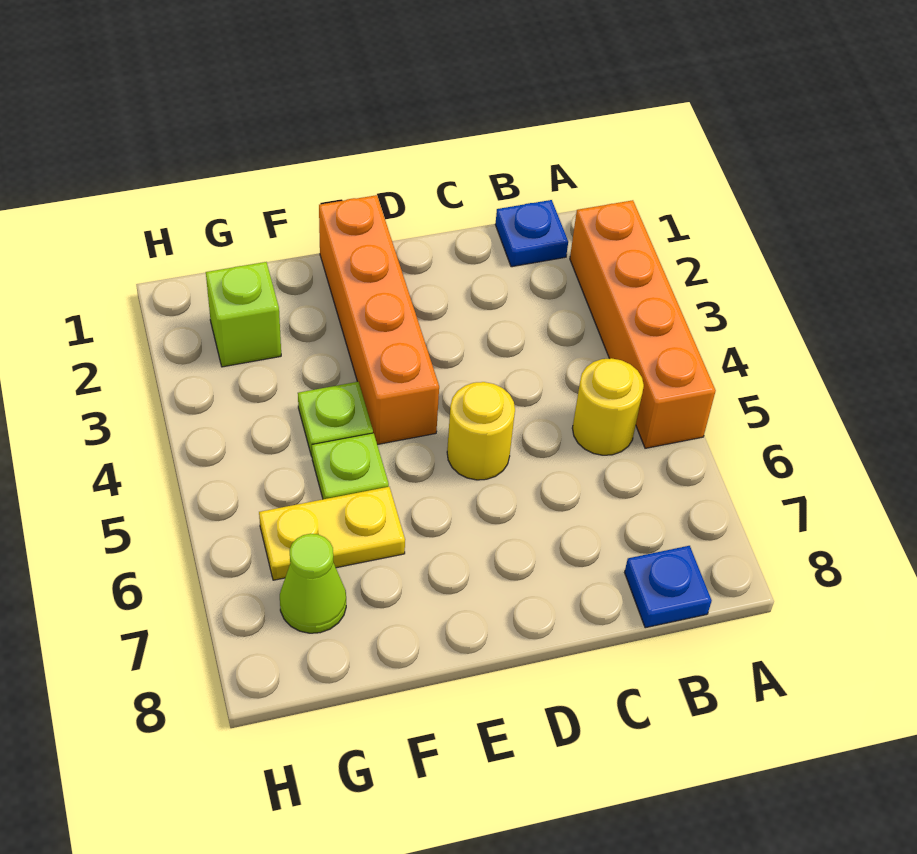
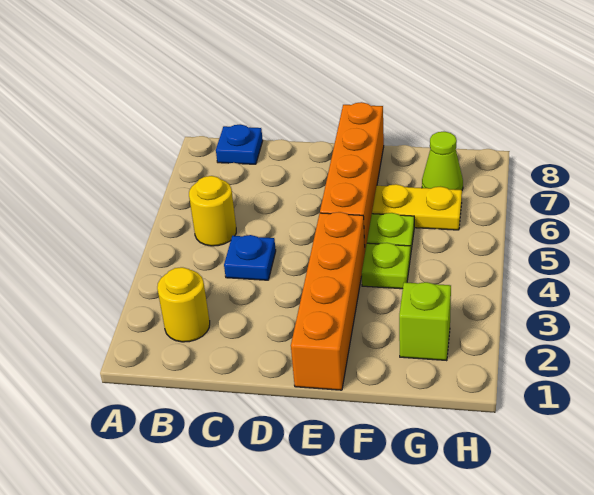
orange brick A2:A5 level 1 -> orange brick E5:E8 level 1
blue plate B1 level 1 -> blue plate C4 level 1
yellow round brick D5 level 1 -> yellow round brick B2 level 1

